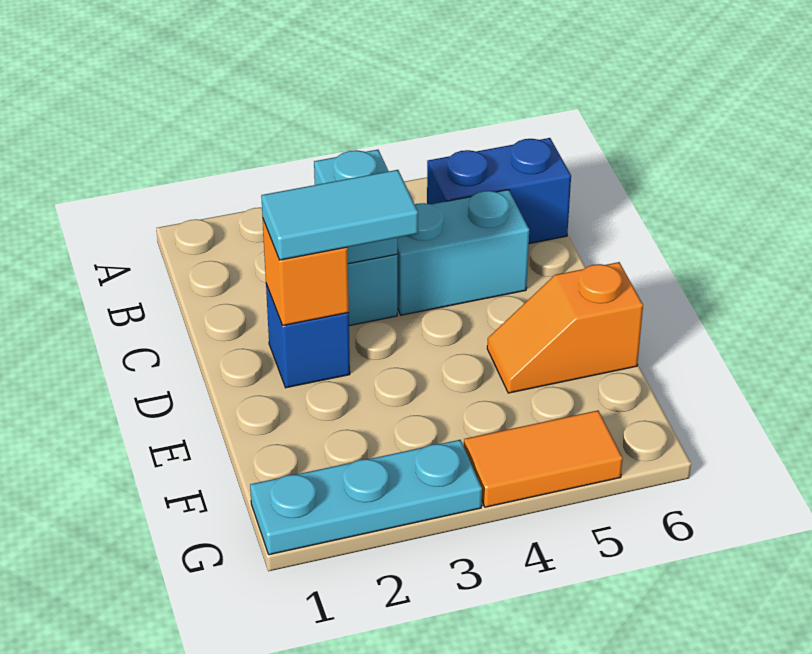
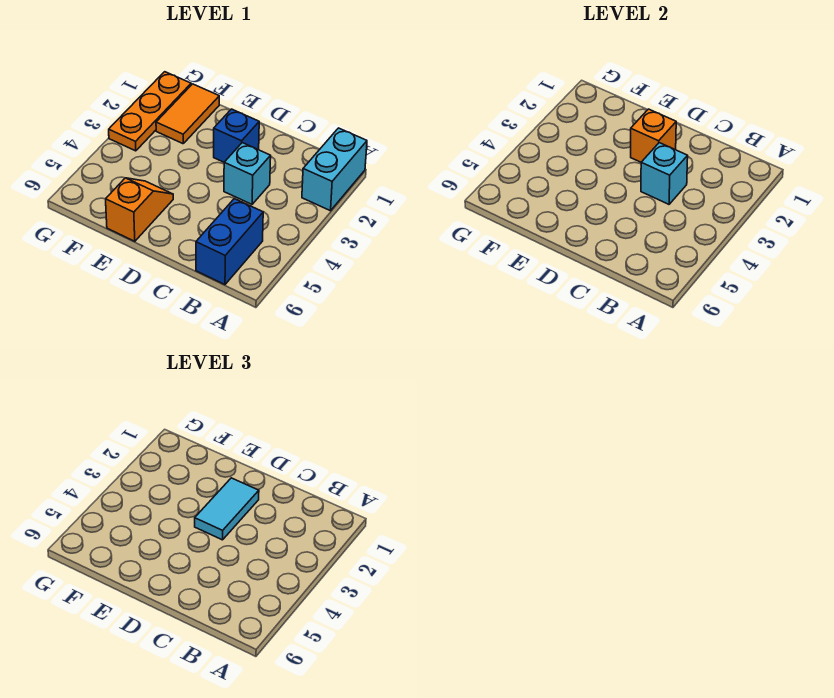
cyan brick C4:C5 level 1 -> cyan brick A1:A2 level 1
cyan plate G1:G3 level 1 -> orange plate G1:G3 level 1
orange tile G4:G5 level 1 -> orange tile F1:F2 level 1

